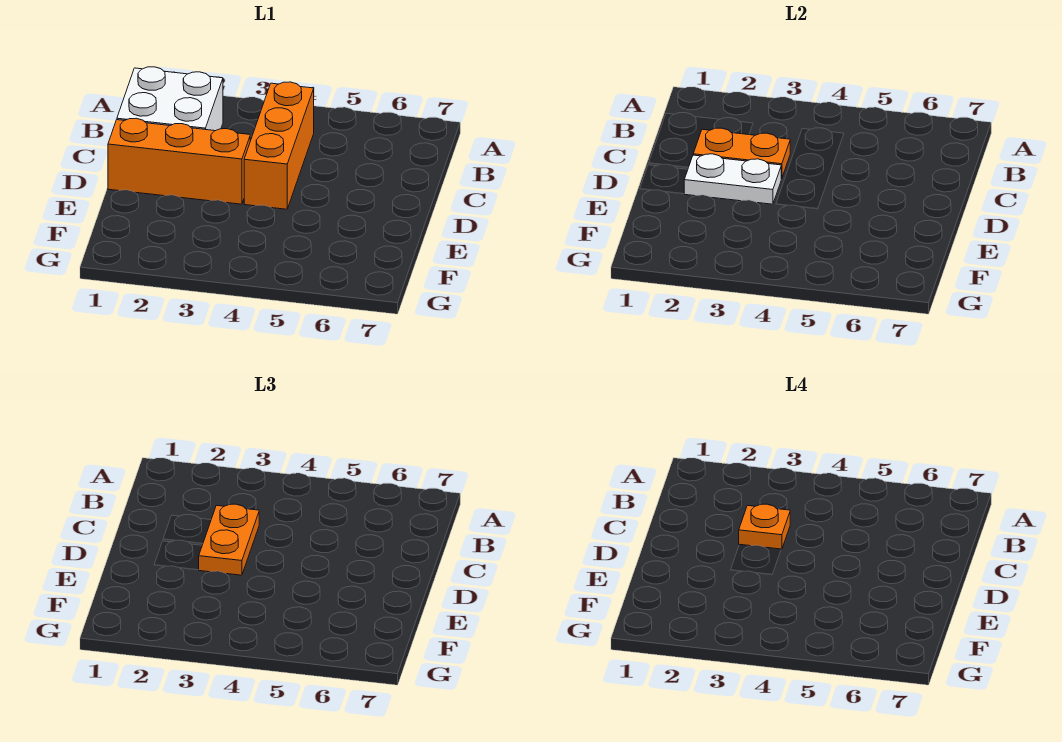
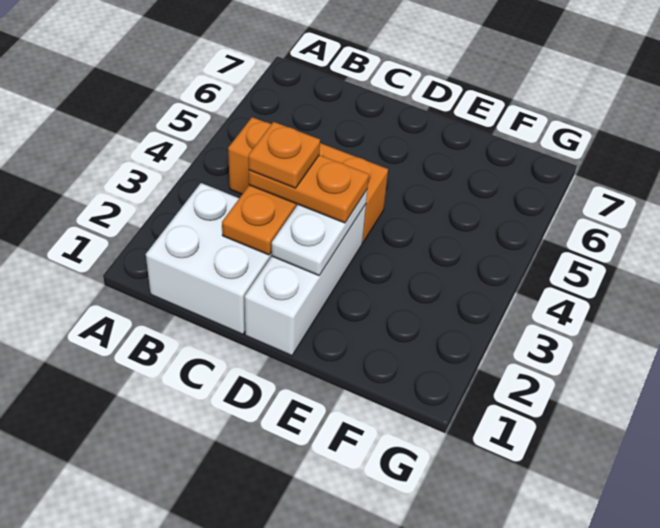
orange brick D1:D3 level 1 -> white brick D1:D3 level 1

